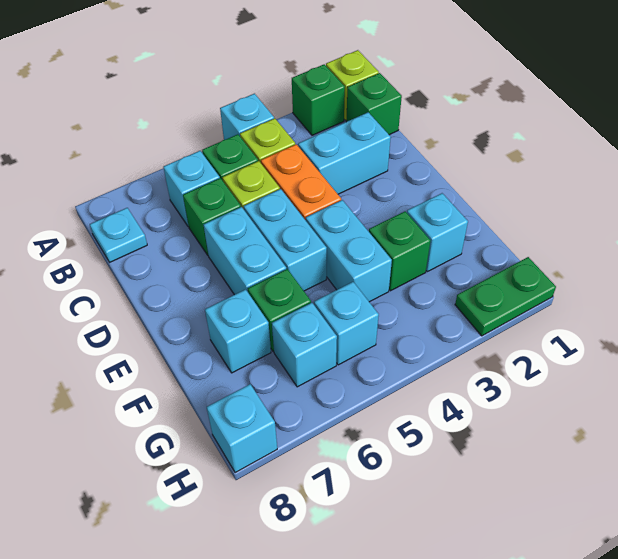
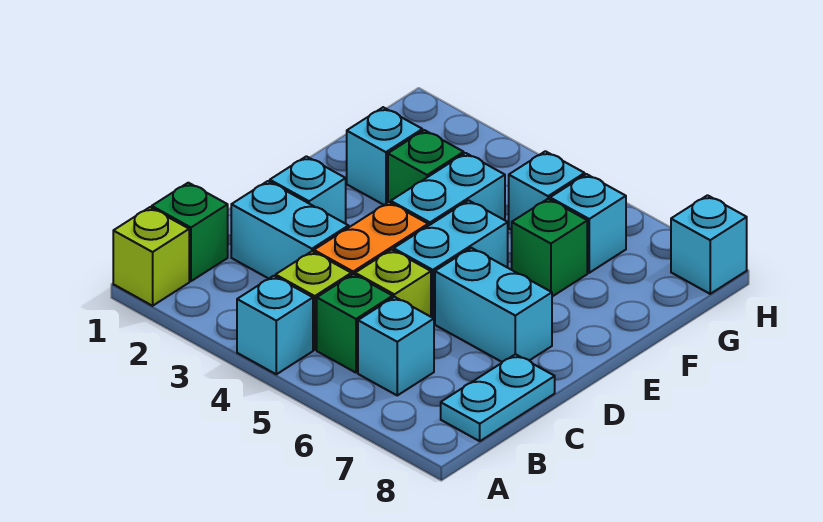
green brick A2 level 1 -> none
cyan plate B8 level 1 -> cyan plate B8:C8 level 1
green brick C6 level 1 -> none
cyan brick D6:E6 level 1 -> cyan brick D6:D7 level 1
cyan brick F7 level 1 -> cyan brick D2 level 1
green plate H1:H2 level 1 -> none

